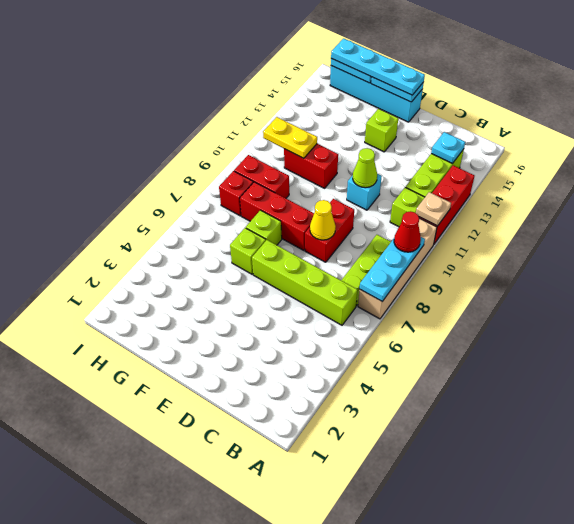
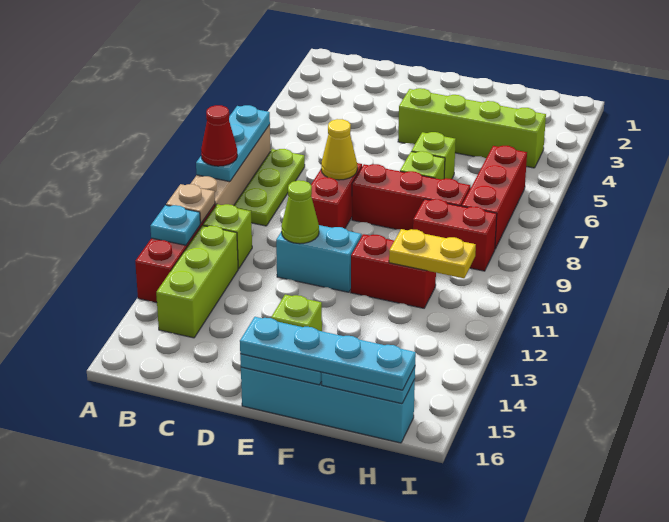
lime brick B6:E6 level 1 -> lime brick E4:H4 level 1
cyan plate B14 level 2 -> cyan plate A12 level 2
cyan brick D11 level 1 -> cyan brick D11:E11 level 1
red brick H8 level 1 -> red brick H6:H8 level 1

